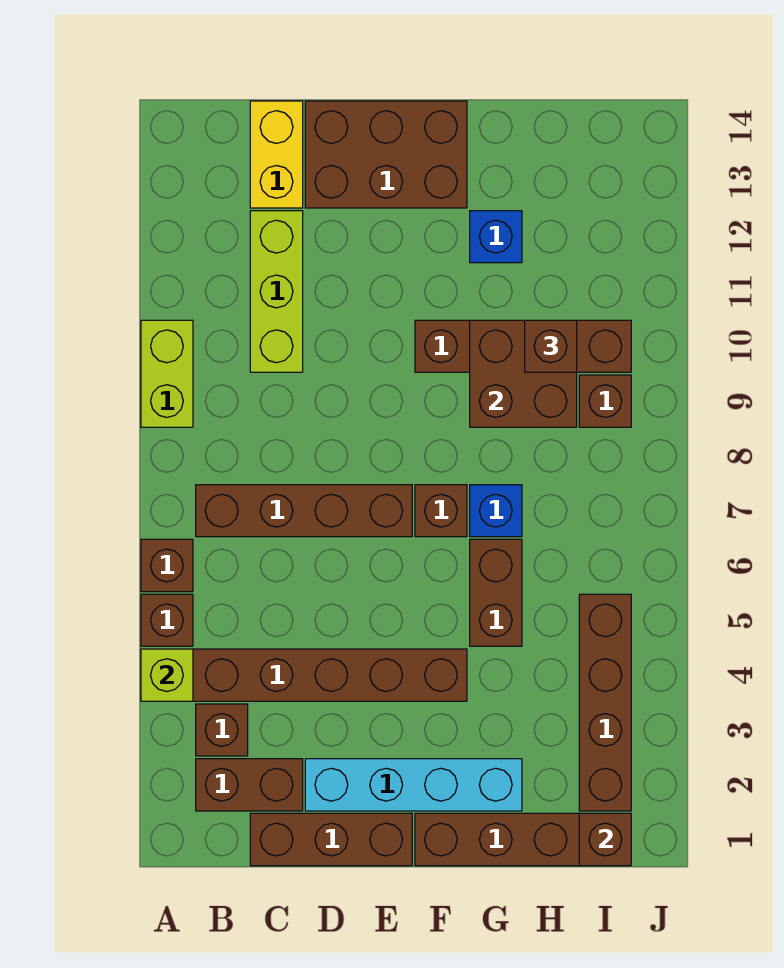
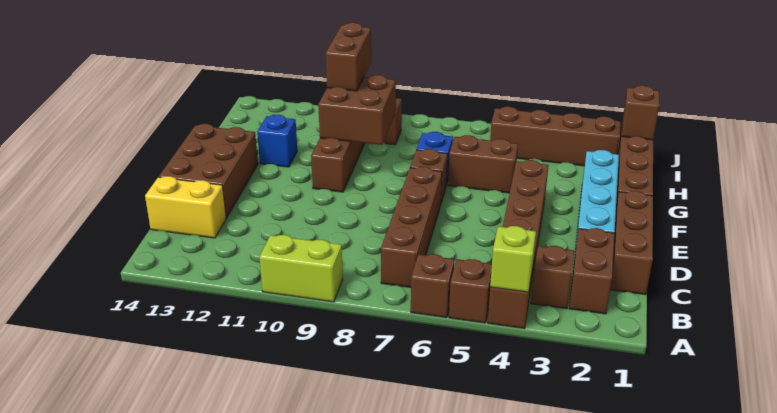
lime brick C10:C12 level 1 -> none
brown brick H10 level 3 -> brown brick H10:I10 level 3

